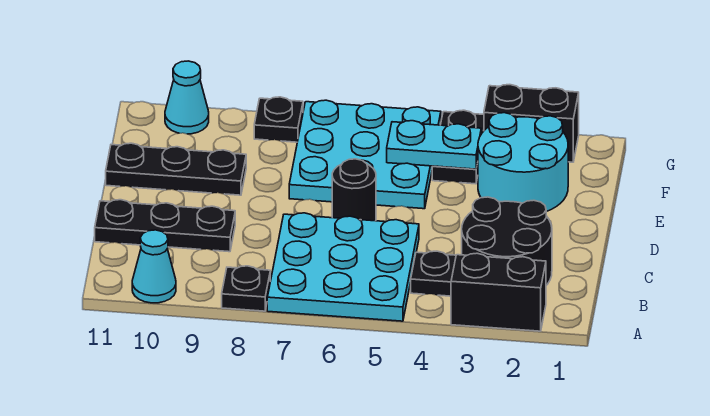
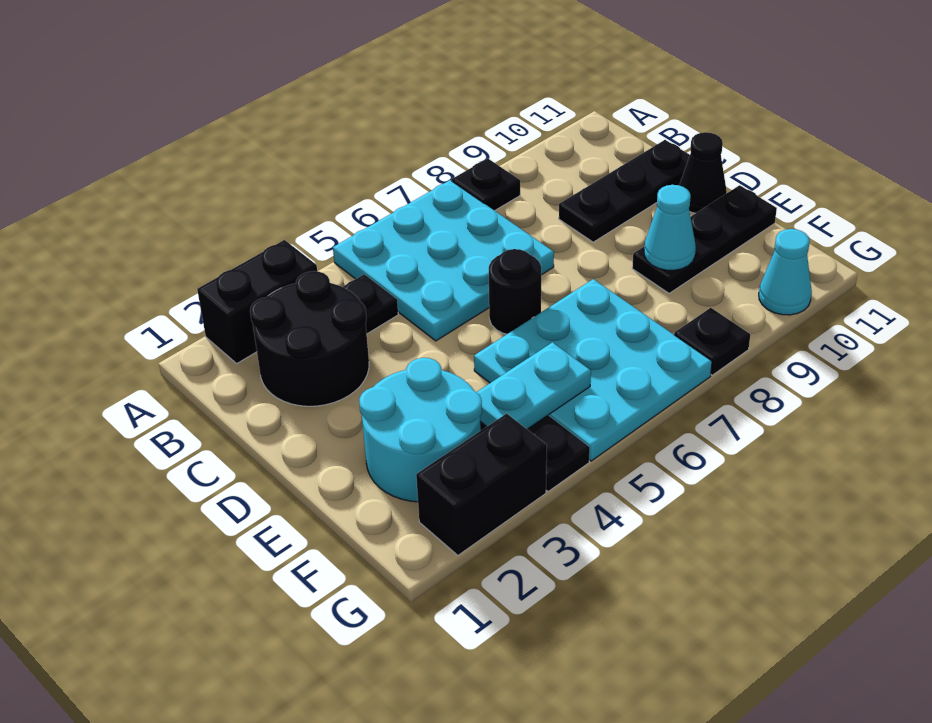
cyan cone A10 level 1 -> cyan cone E9 level 2
none -> black cone D11 level 1

